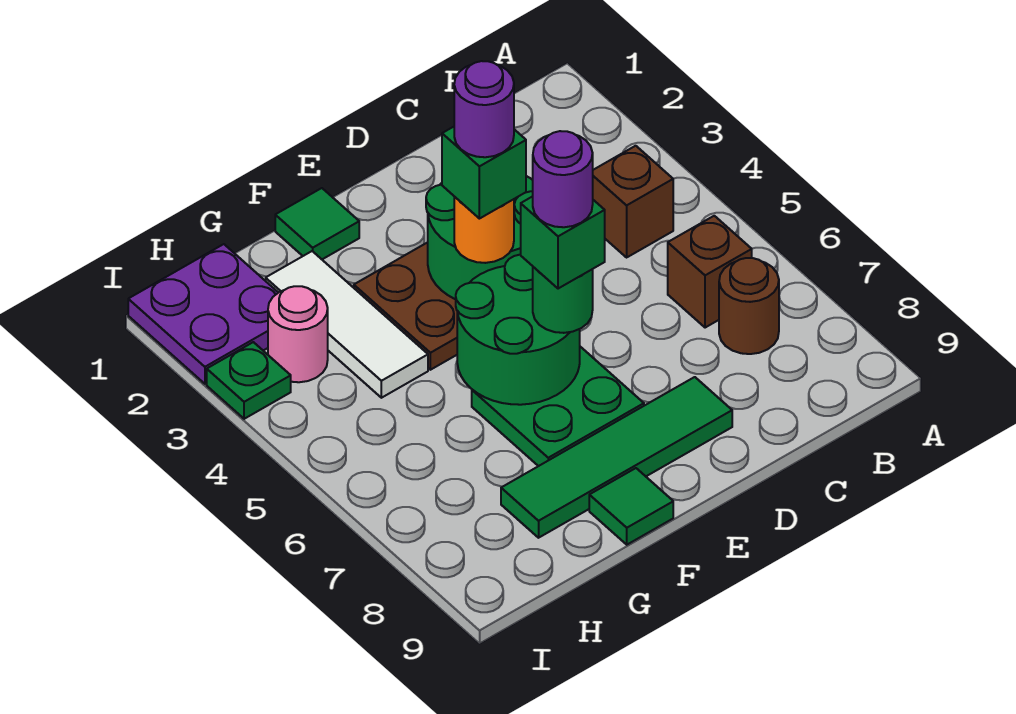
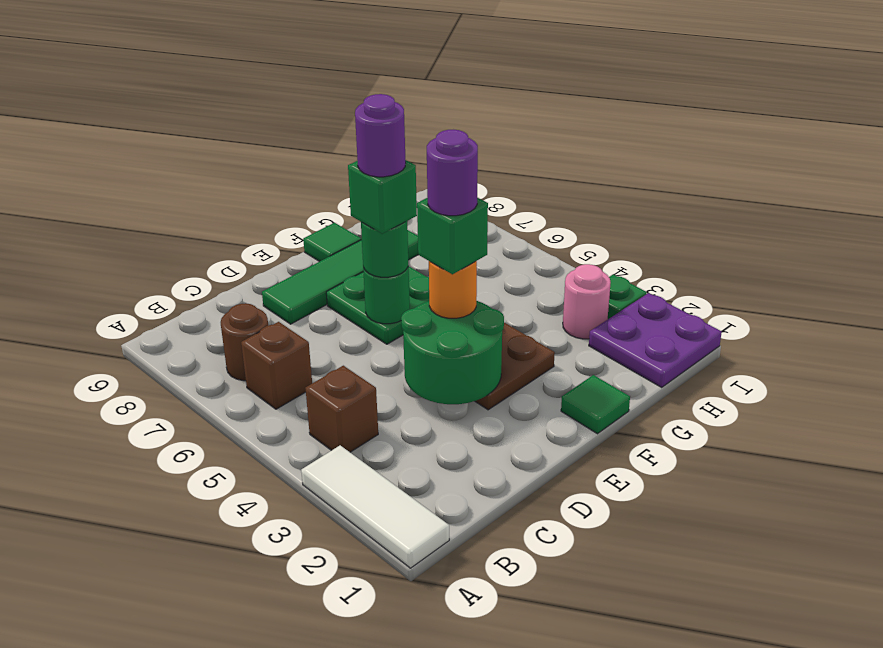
green round brick E5:F6 level 2 -> green round brick E6 level 2
white tile G2:G4 level 1 -> white tile A1:A3 level 1

